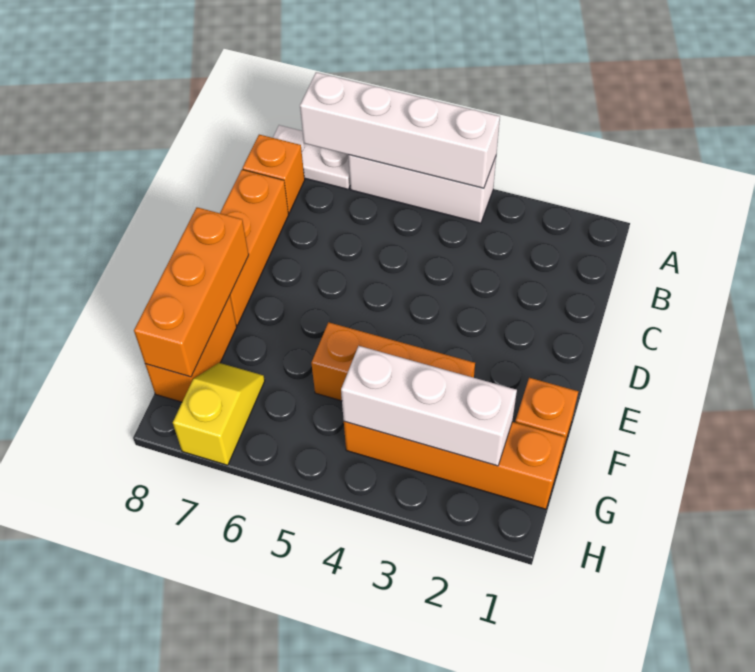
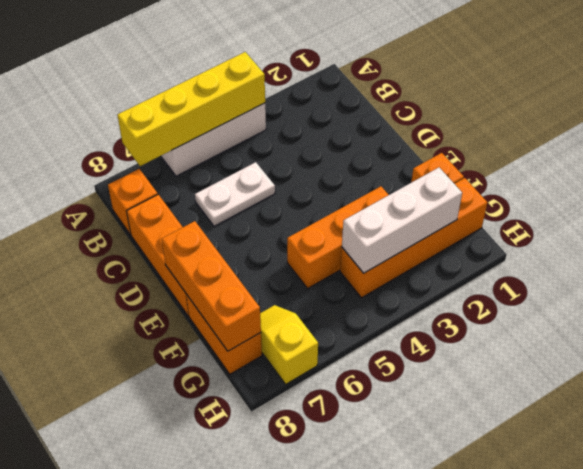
white brick A4:A7 level 2 -> yellow brick A4:A7 level 2
white plate A7:A8 level 1 -> white plate C5:C6 level 1

